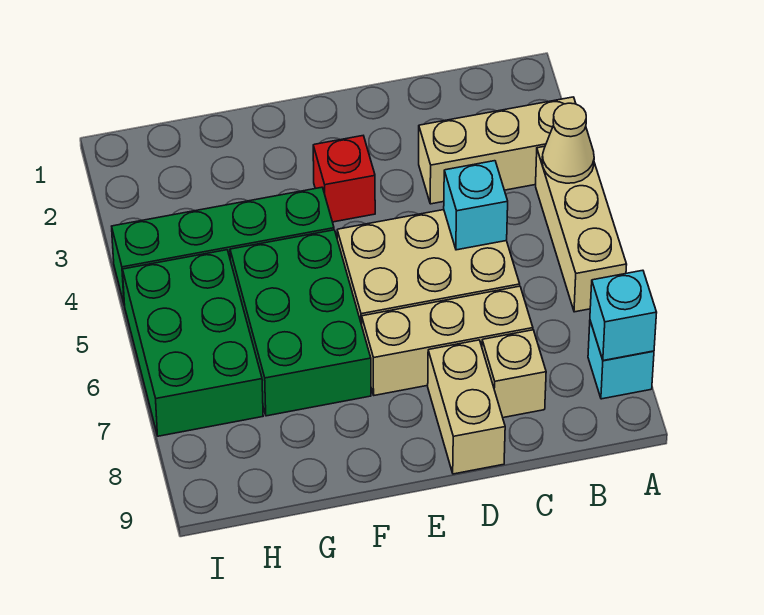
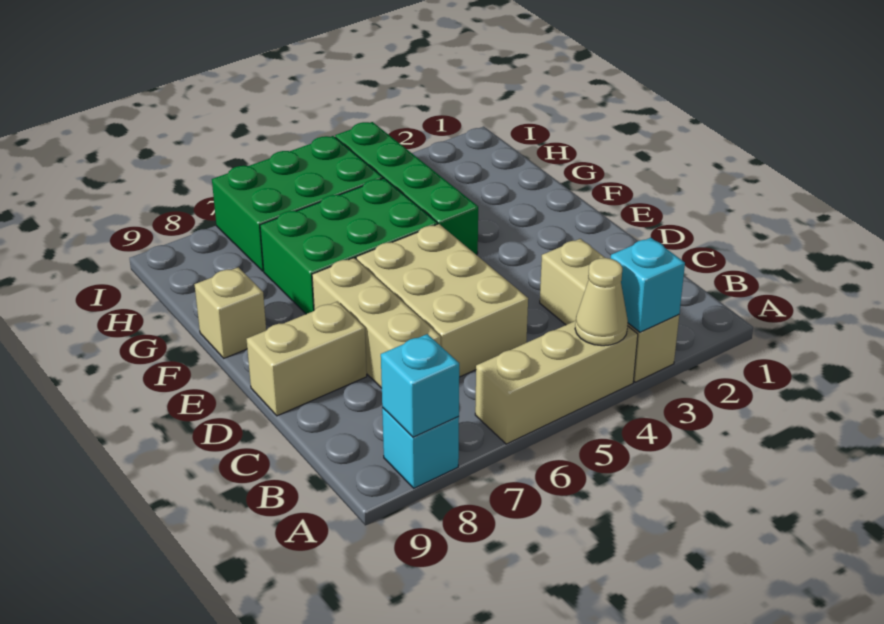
cyan brick C5 level 2 -> cyan brick A3 level 2
tan brick C8 level 1 -> tan brick F9 level 1
red brick E3 level 1 -> none

